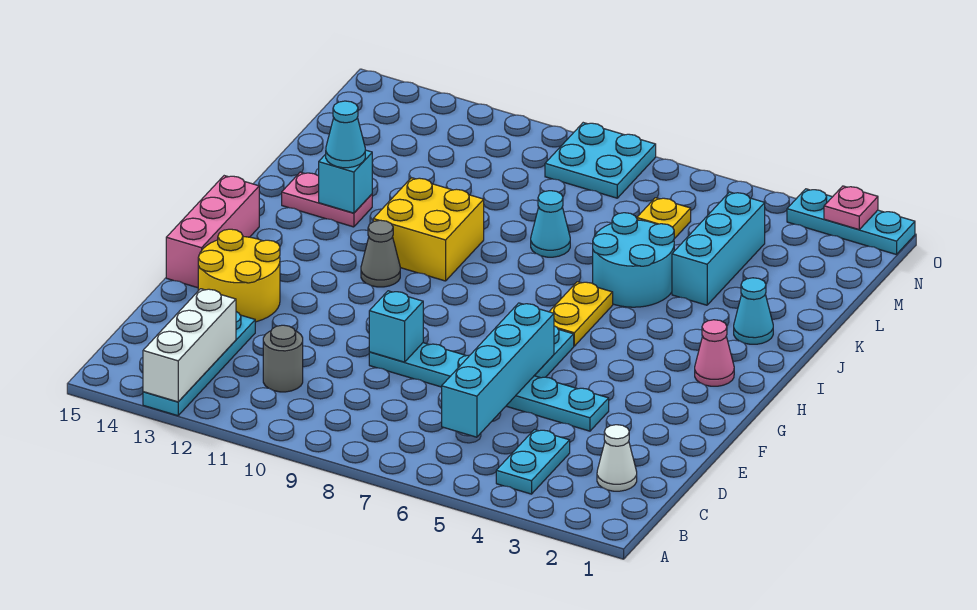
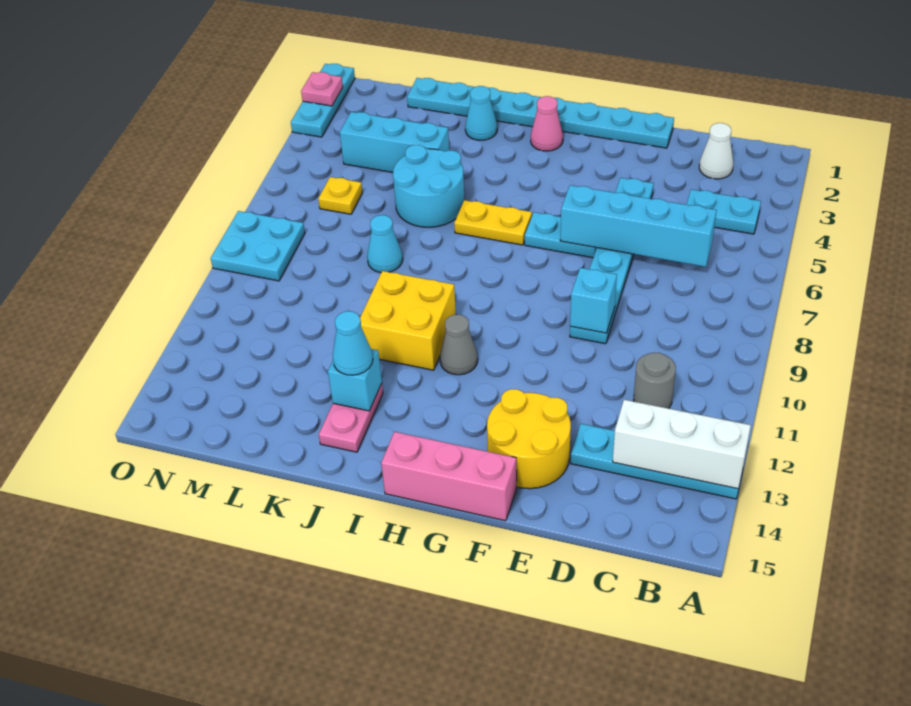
none -> cyan plate E1:L1 level 1

